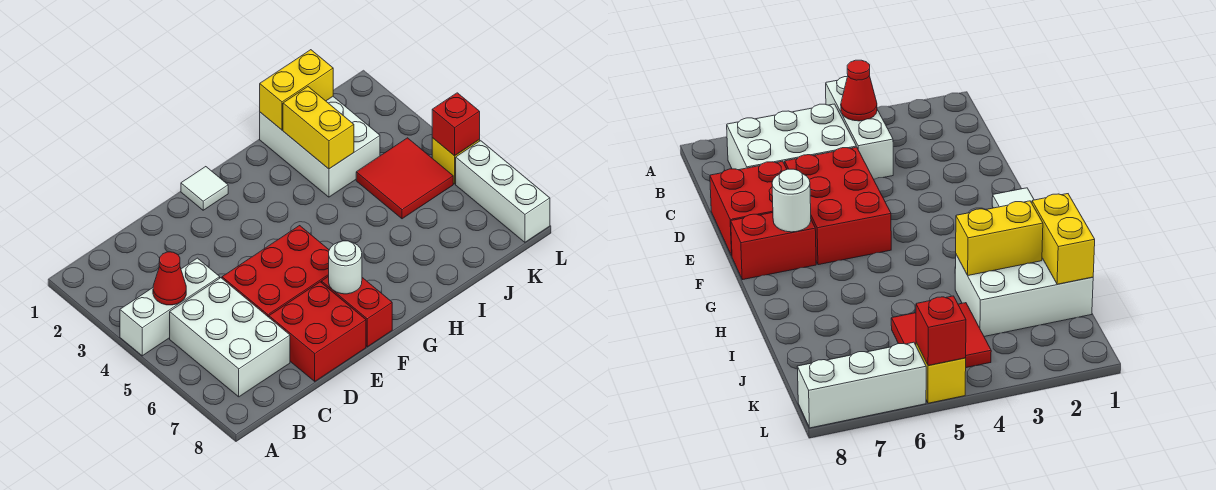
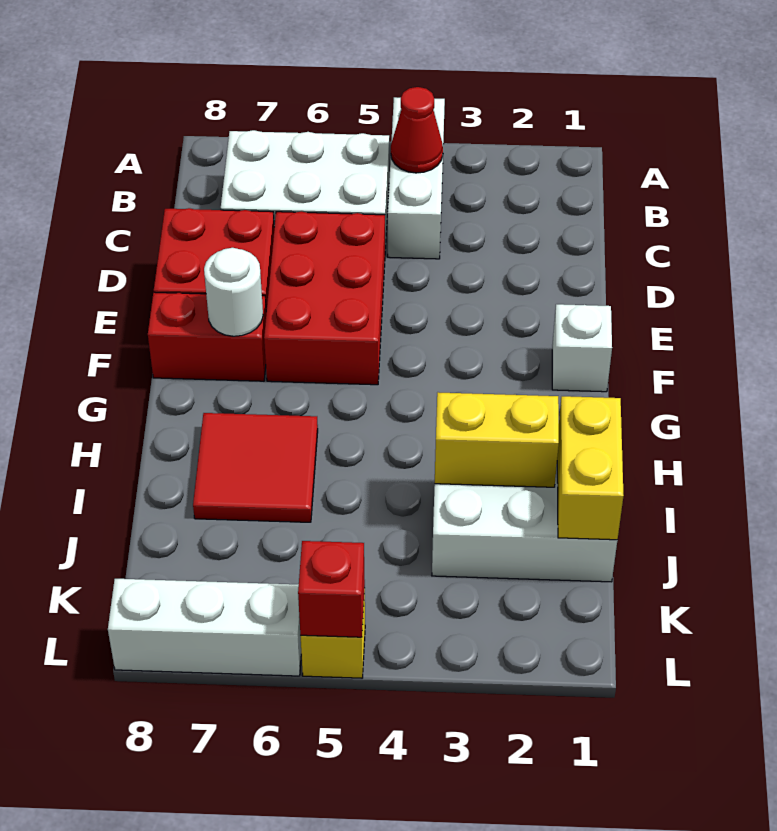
white tile F1 level 1 -> white brick F1 level 1
red tile J4:K5 level 1 -> red tile H6:I7 level 1

